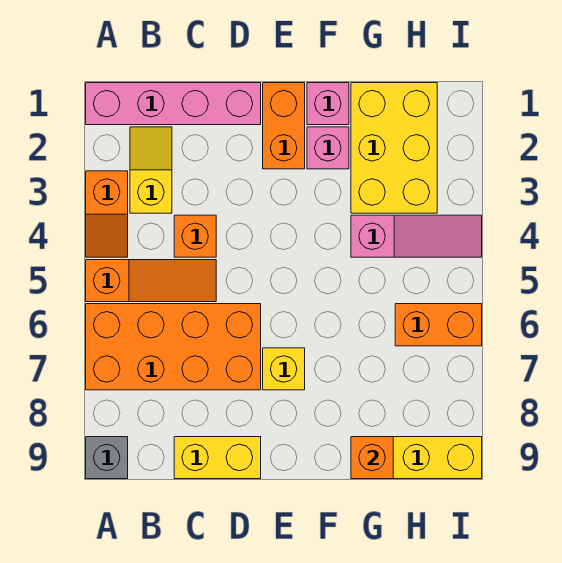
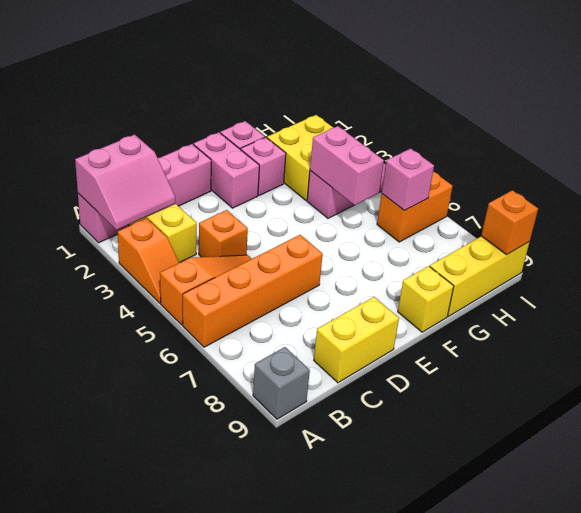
none -> pink slope A1:B2 level 2 top 1
orange brick A6:D7 level 1 -> orange brick A6:D6 level 1
orange brick E1:E2 level 1 -> pink brick E1:E2 level 1
yellow brick E7 level 1 -> yellow brick F9 level 1
yellow brick G1:H3 level 1 -> yellow brick G2:H3 level 1
none -> pink brick G4:G5 level 2
orange brick G9 level 2 -> orange brick I9 level 2
none -> pink brick H6 level 2

